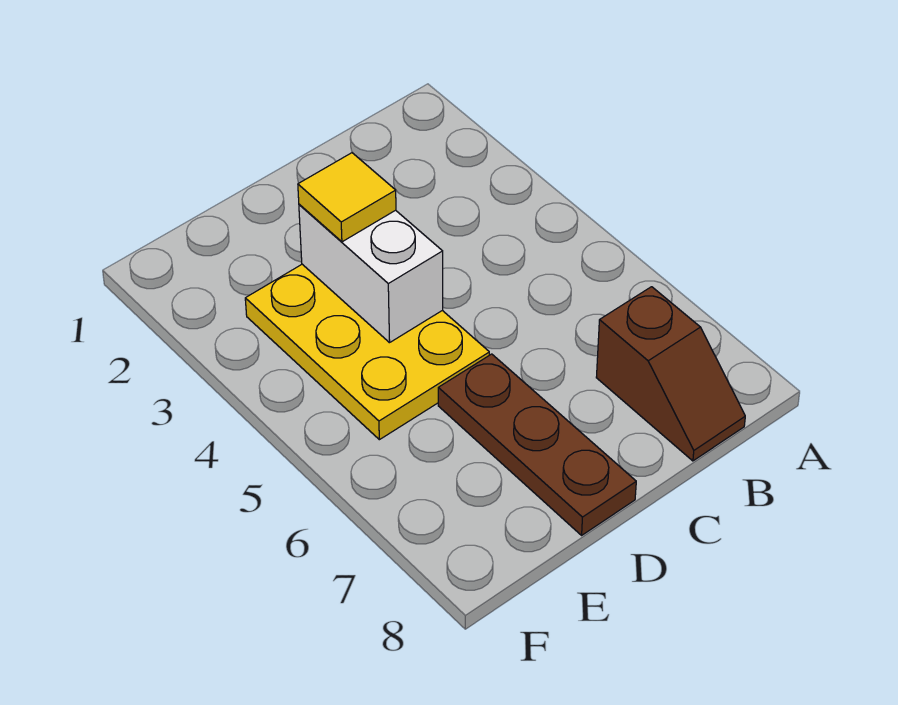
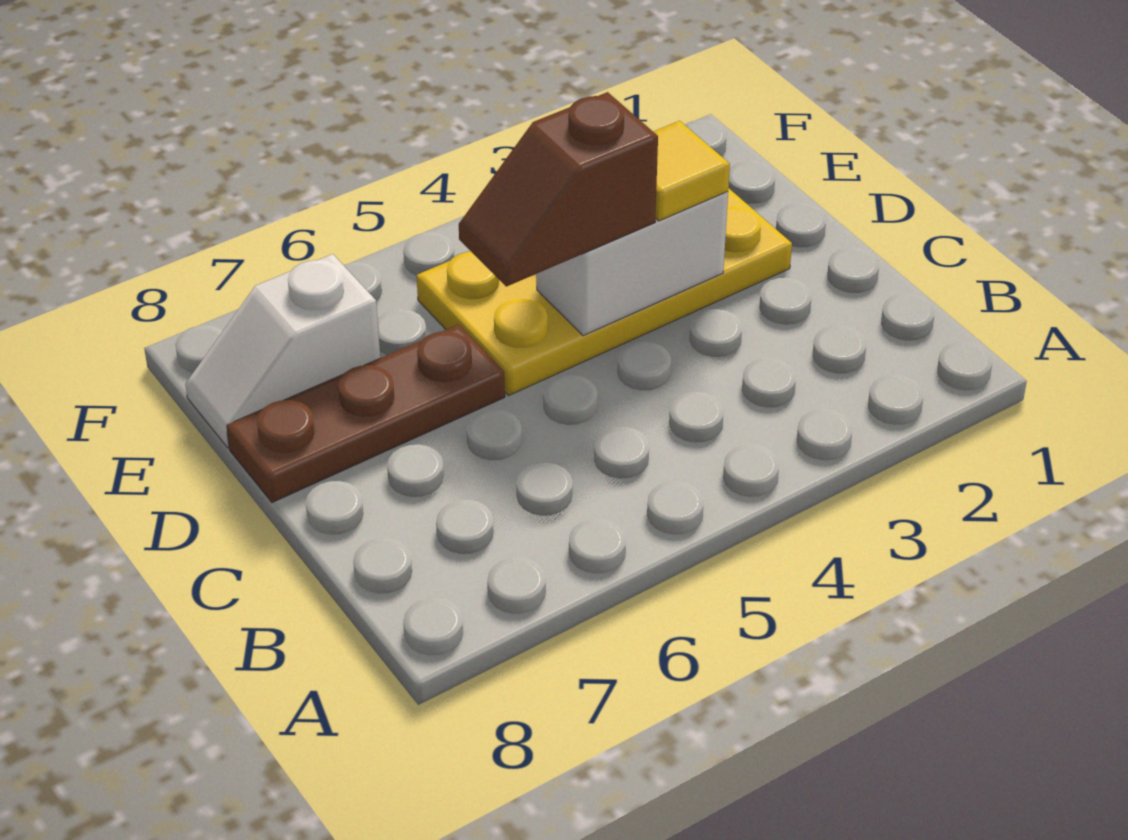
brown slope B7:B8 level 1 top 7 -> brown slope D4:D5 level 3 top 4
yellow plate D3:E5 level 1 -> yellow plate D2:E5 level 1
none -> white slope E7:E8 level 1 top 7

